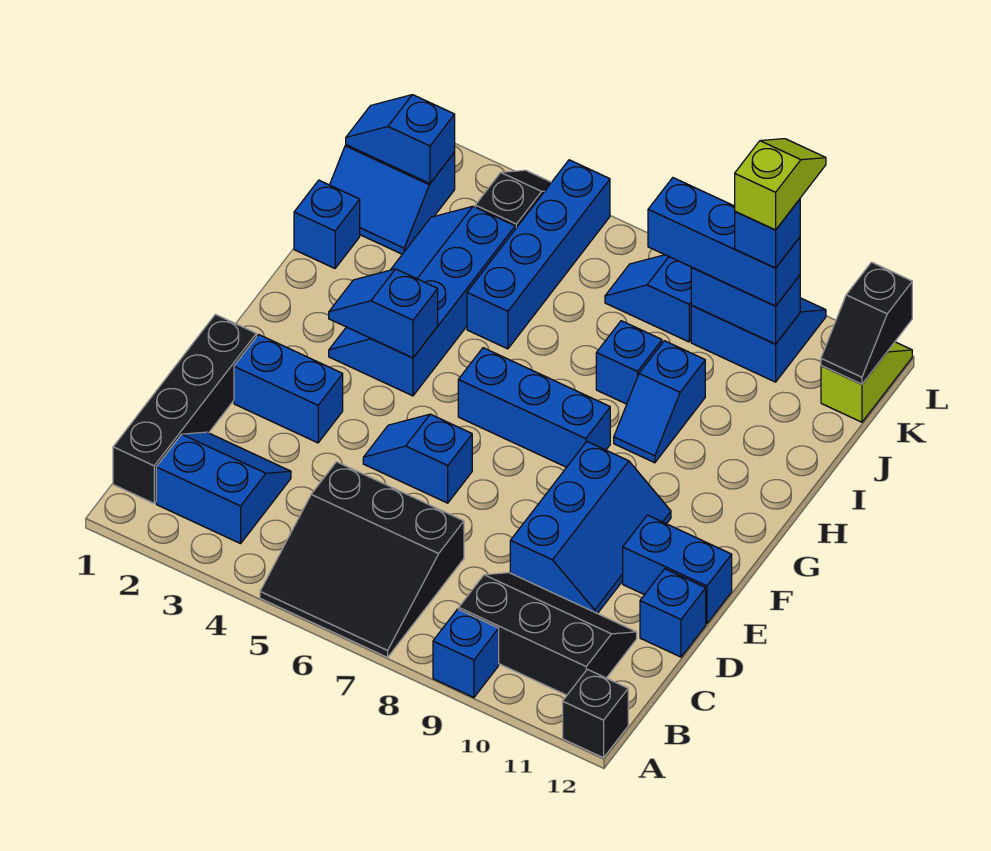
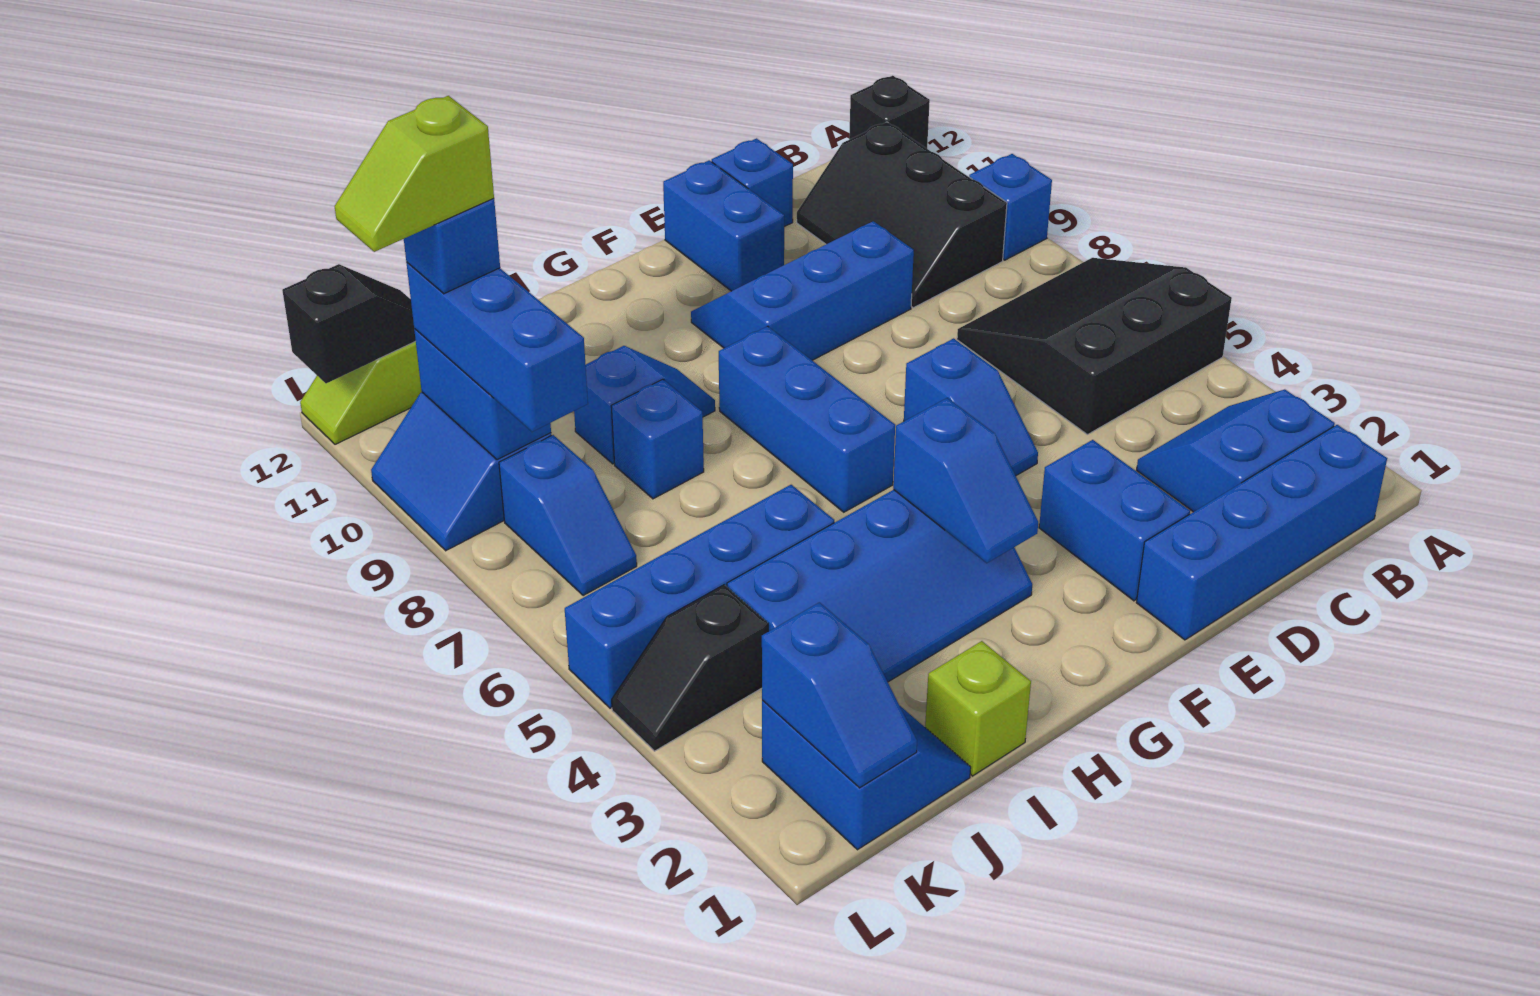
black slope A5:C7 level 1 top C -> black slope A5:C7 level 1 top 5
black brick B1:E1 level 1 -> blue brick B1:E1 level 1
blue slope B2:C3 level 1 top B -> blue slope B2:C3 level 1 top 2
blue brick I1 level 1 -> lime brick I1 level 1

